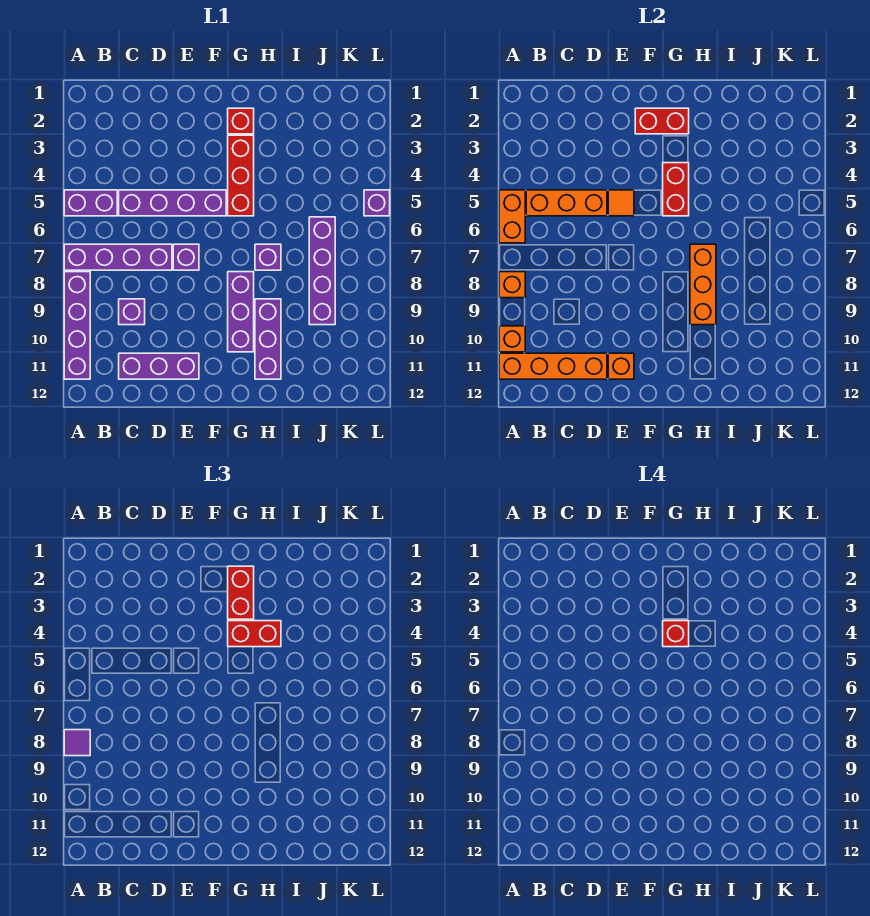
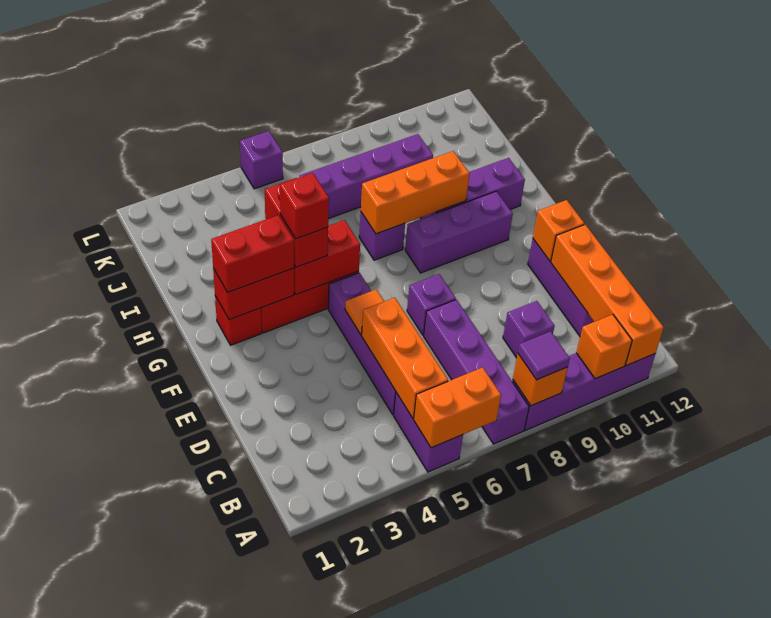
red brick F2:G2 level 2 -> red brick G2:G3 level 2

